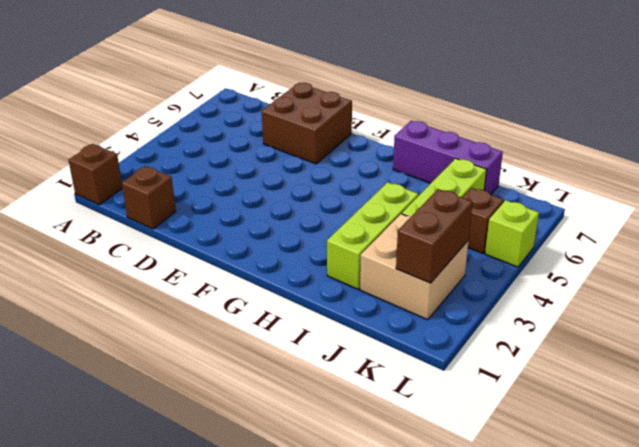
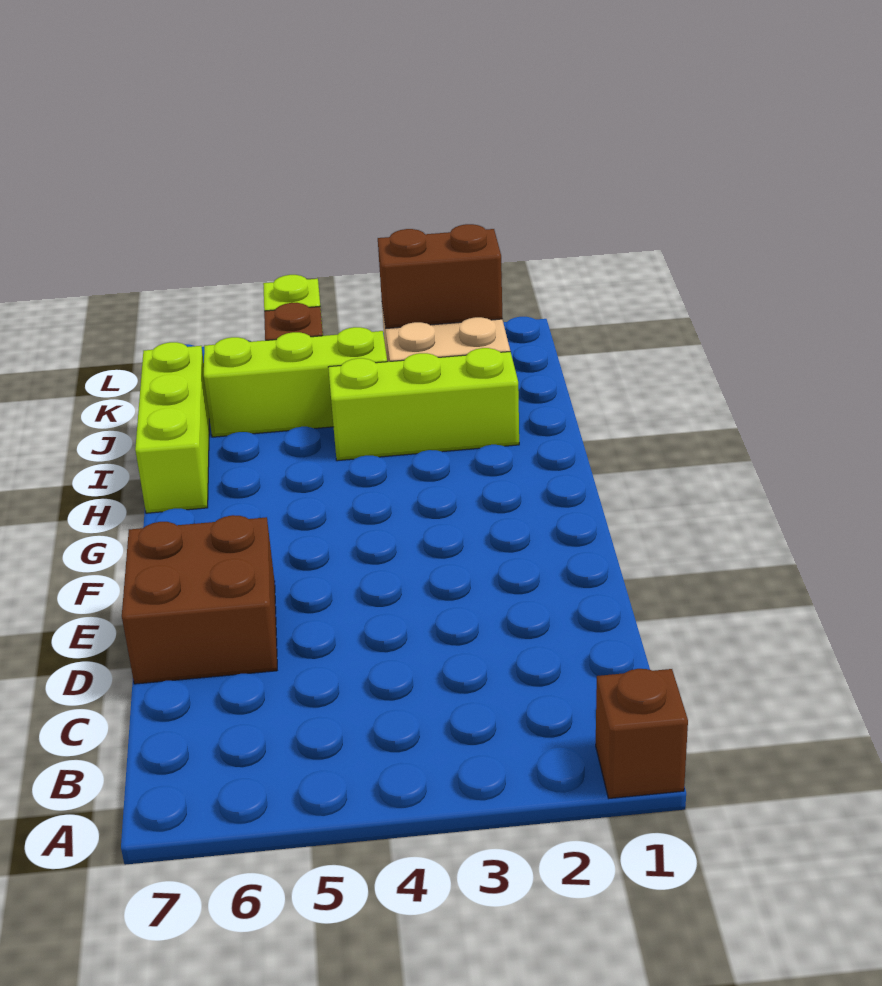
brown brick C1 level 1 -> none
purple brick H7:J7 level 1 -> lime brick H7:J7 level 1

